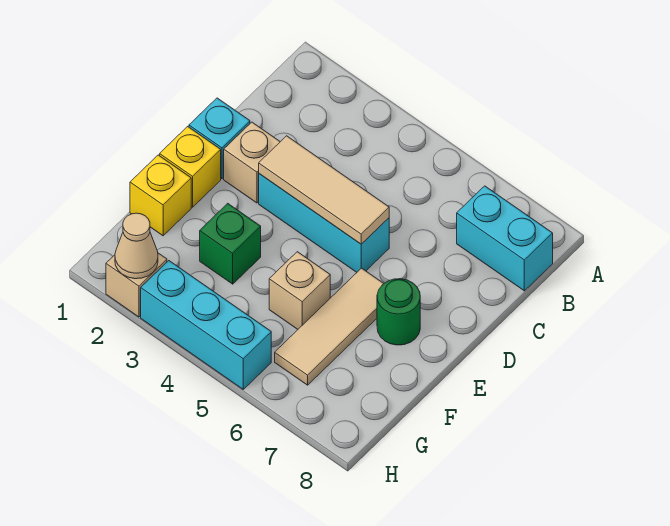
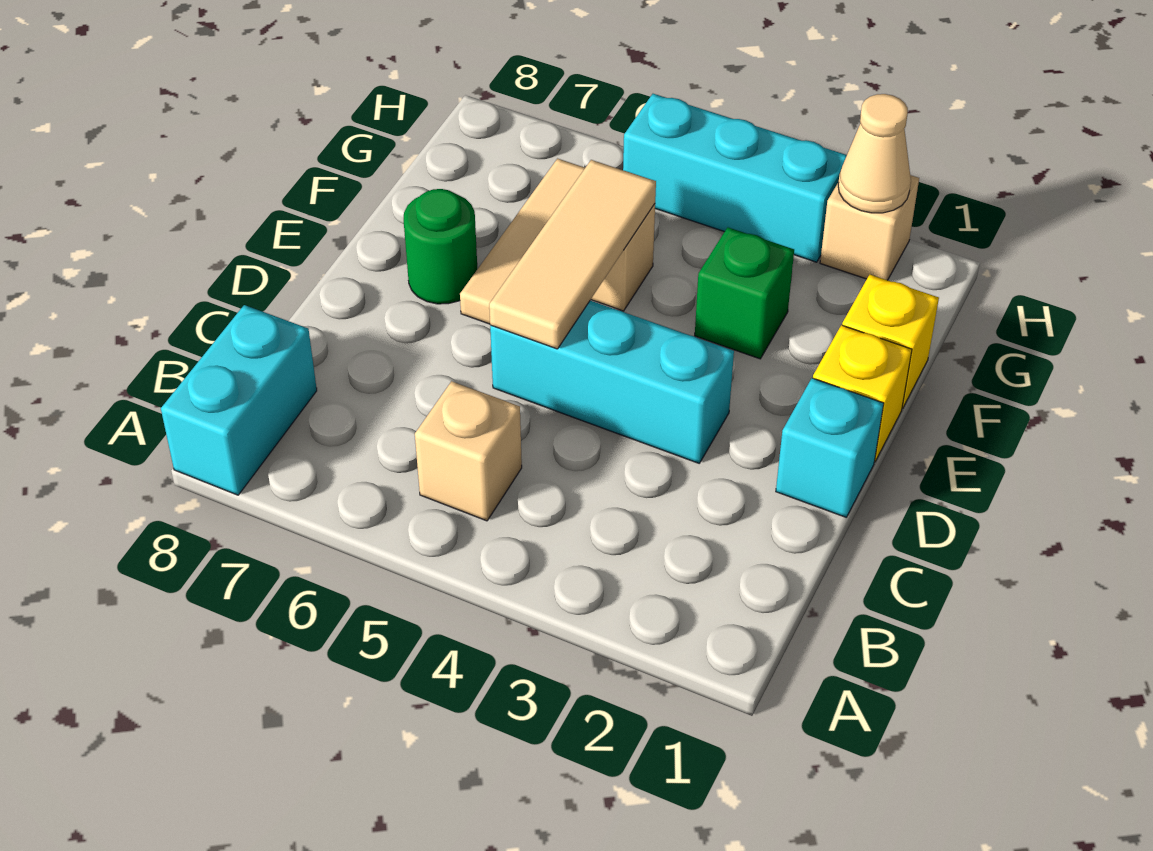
cyan brick B7:B8 level 1 -> cyan brick A8:B8 level 1
tan brick D2 level 1 -> tan brick B5 level 1
tan tile D3:D5 level 2 -> tan tile D5:F5 level 2

